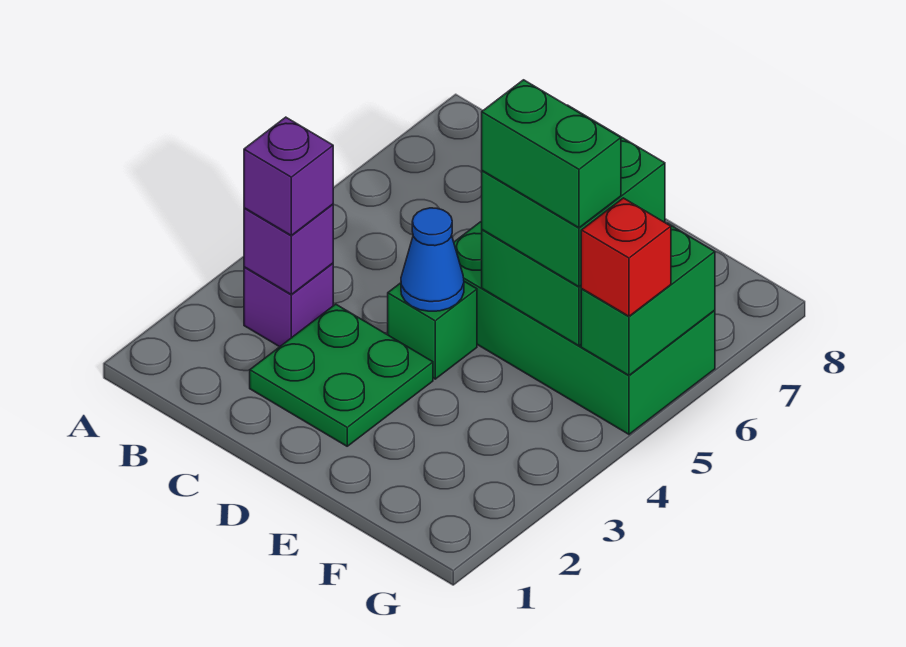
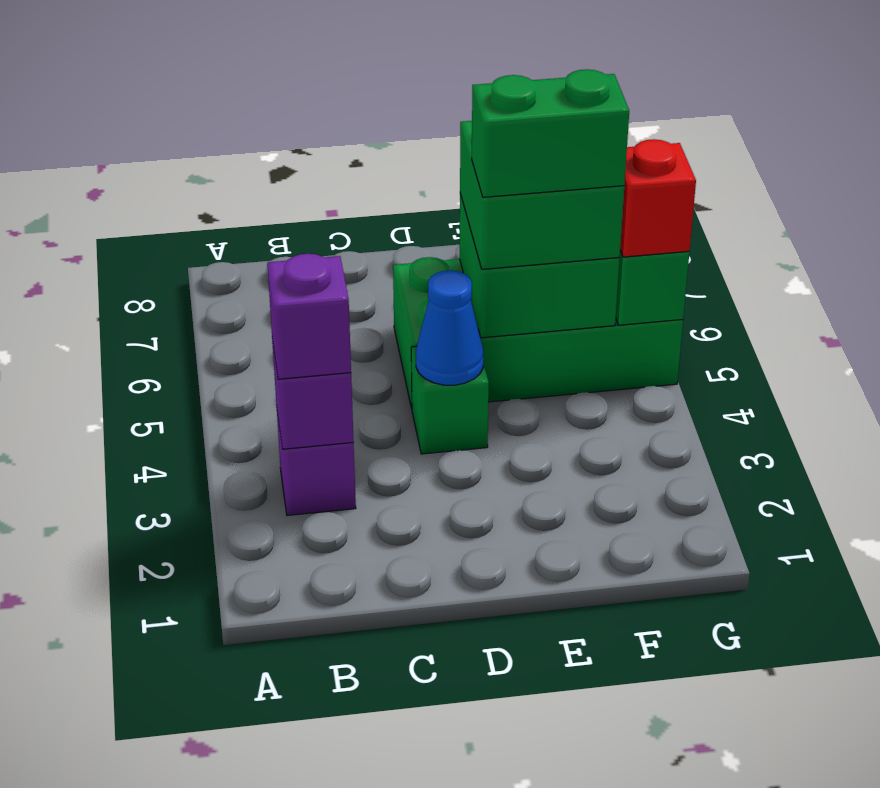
green plate C2:D3 level 1 -> none

